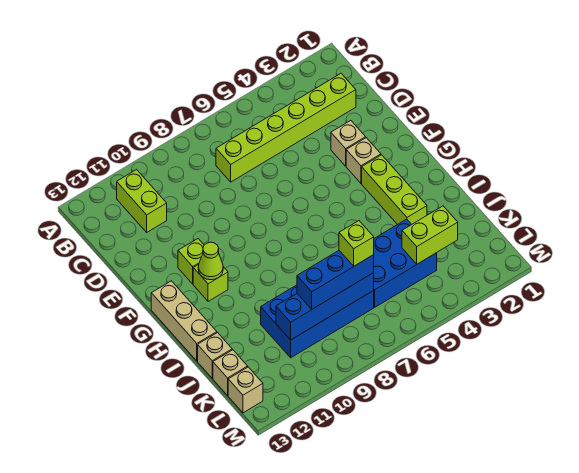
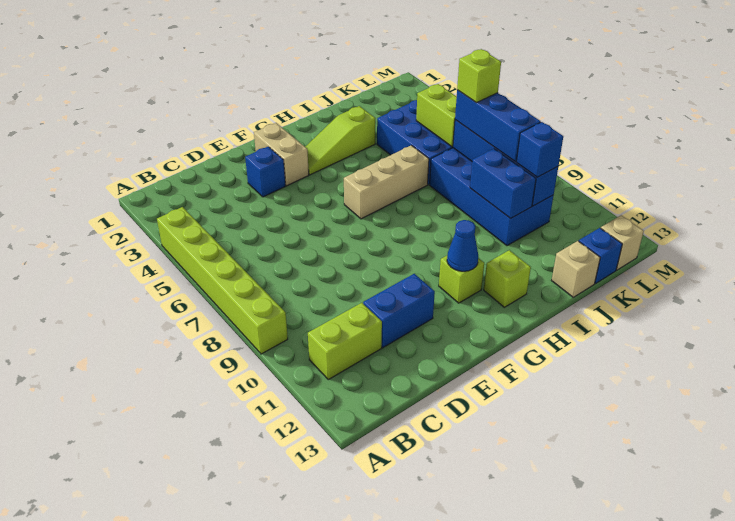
lime brick C2:C7 level 1 -> lime brick A4:A9 level 1
none -> blue brick D11:E11 level 1
tan brick E3 level 1 -> blue brick E3 level 1
tan brick F3 level 1 -> tan brick F2:F3 level 1
lime brick F11 level 1 -> lime brick H12 level 1
lime brick G3:I3 level 1 -> lime slope G3:I3 level 1 top I
lime cone G11 level 2 -> blue cone G11 level 2
tan brick G13:I13 level 1 -> tan brick G6:I6 level 1
none -> blue brick J9:J10 level 2
lime brick K3:K4 level 2 -> lime brick K5:K6 level 2
none -> blue brick K10 level 3
tan brick K13 level 1 -> blue brick K13 level 1

